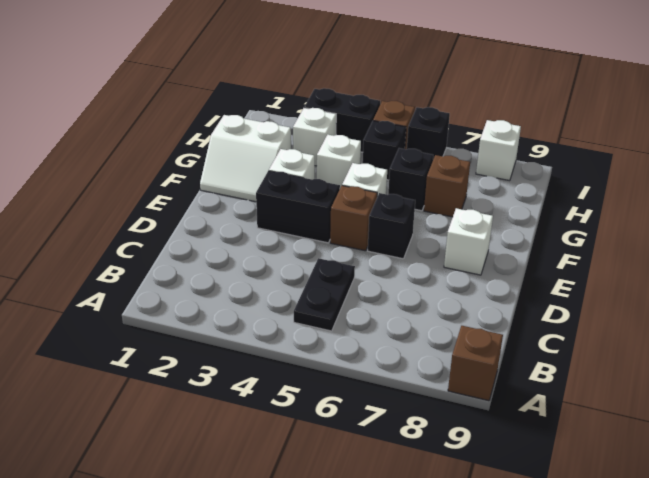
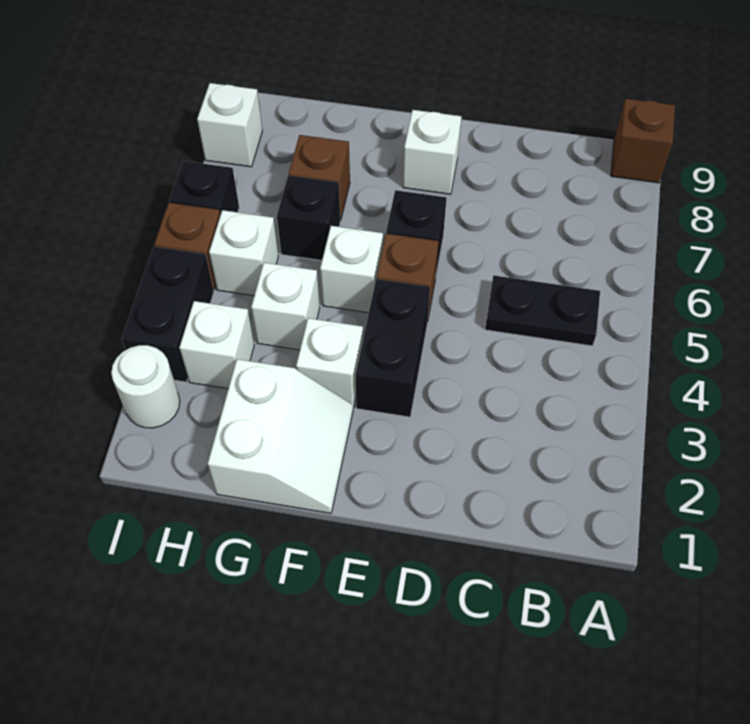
black brick H5 level 1 -> white brick H5 level 1
none -> white round brick I2 level 1

